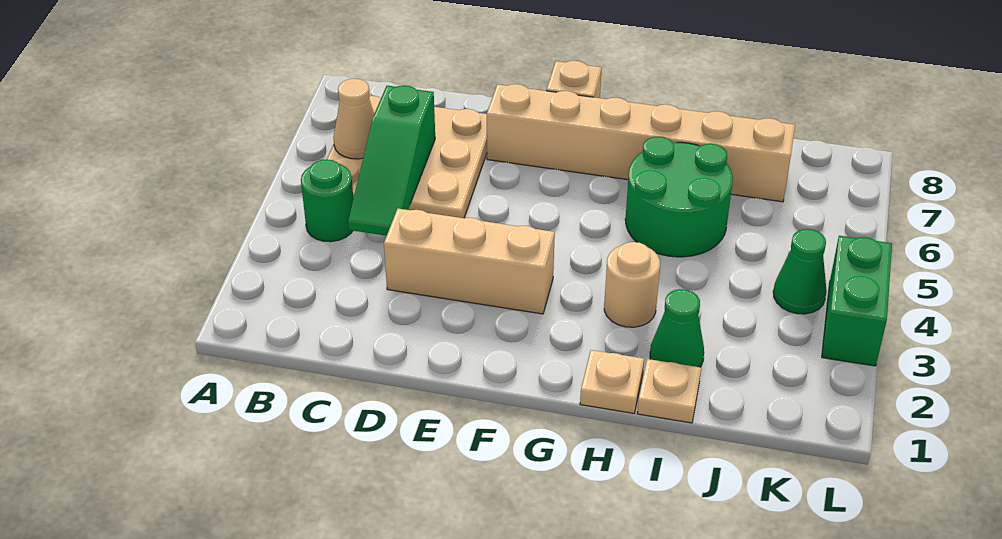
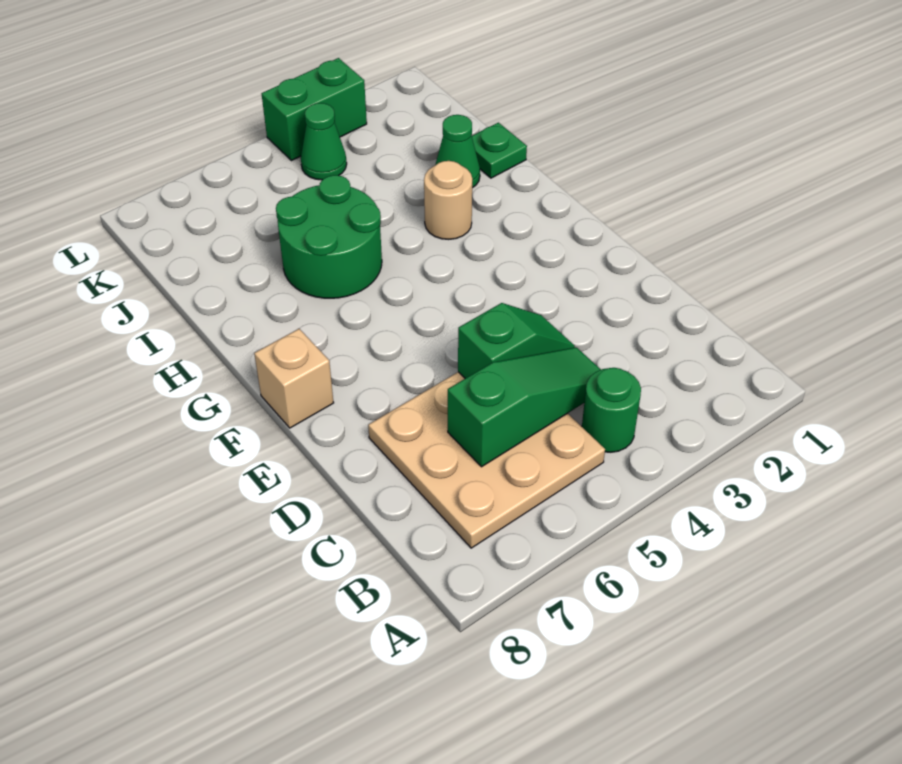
tan cone B6 level 2 -> none
tan brick D3:F3 level 1 -> none
none -> green slope D4:D5 level 2 top 5
tan brick E7:J7 level 1 -> none
tan plate H1 level 1 -> none
tan plate I1 level 1 -> green plate I1 level 1

